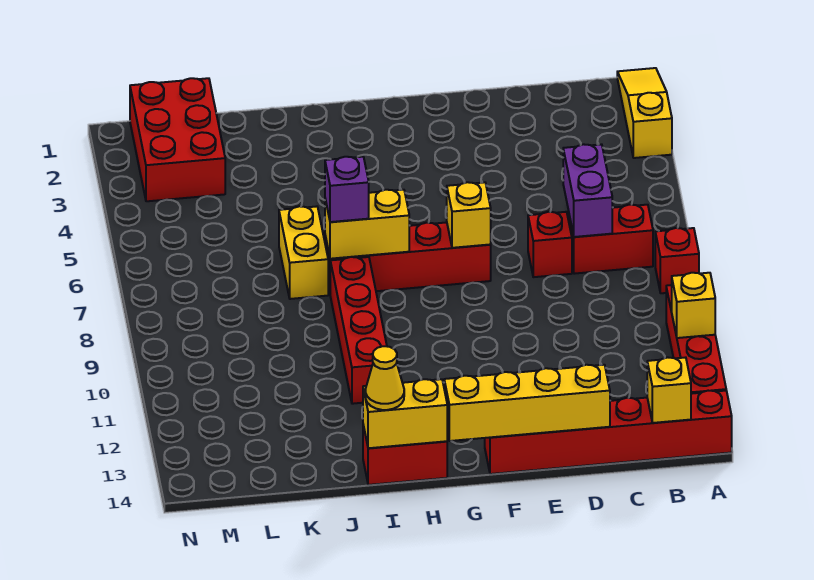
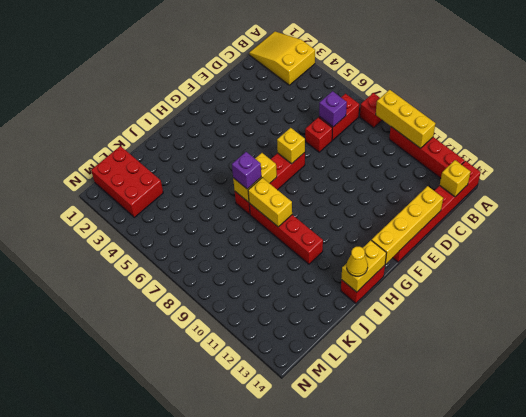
yellow slope A1:A3 level 1 top 3 -> yellow slope A1:B3 level 1 top 3
yellow brick A11 level 2 -> yellow brick A9:A11 level 2
purple brick C6:C7 level 2 -> purple brick C7 level 2
yellow brick J6:J7 level 1 -> yellow brick I8:I9 level 2

